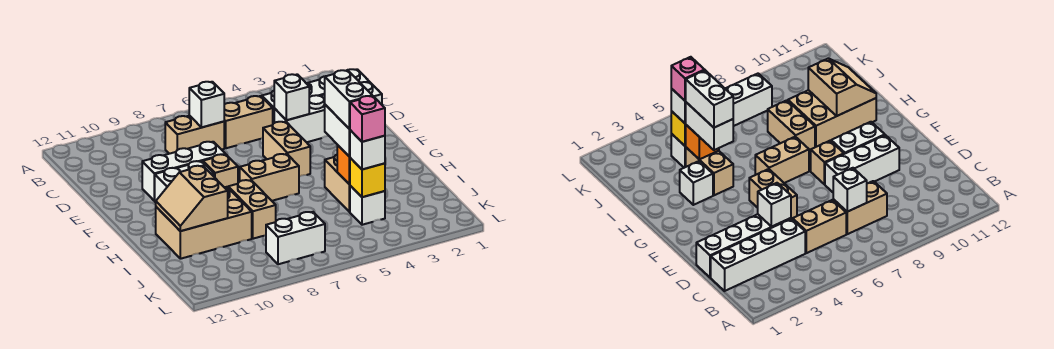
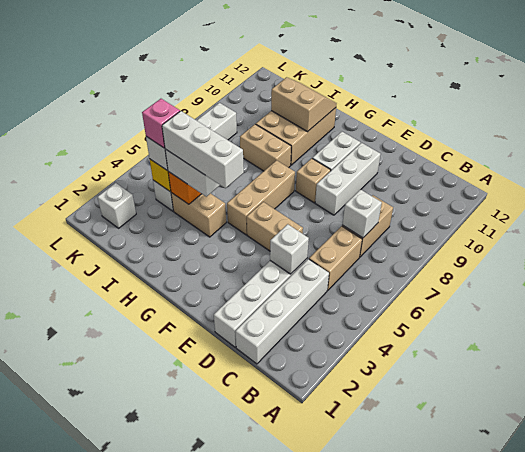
tan brick G6:G7 level 1 -> tan brick G5:G7 level 1
white brick H3 level 1 -> white brick K2 level 1
white brick H4:I4 level 4 -> white brick G4:I4 level 4

